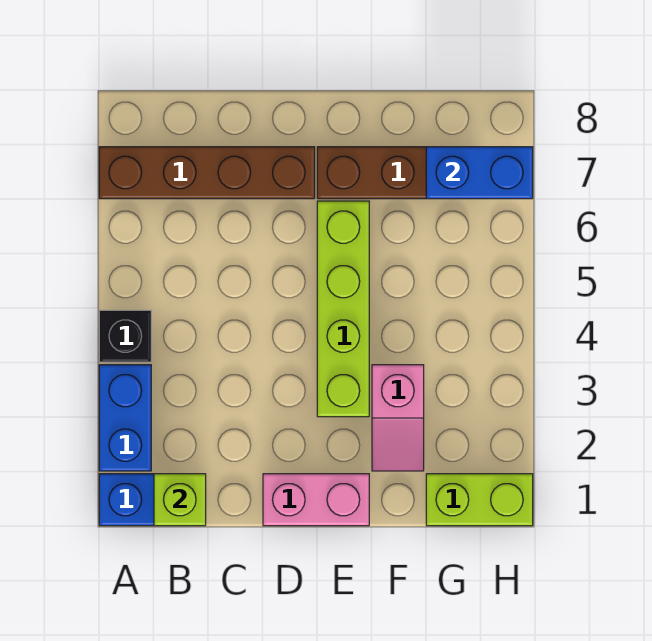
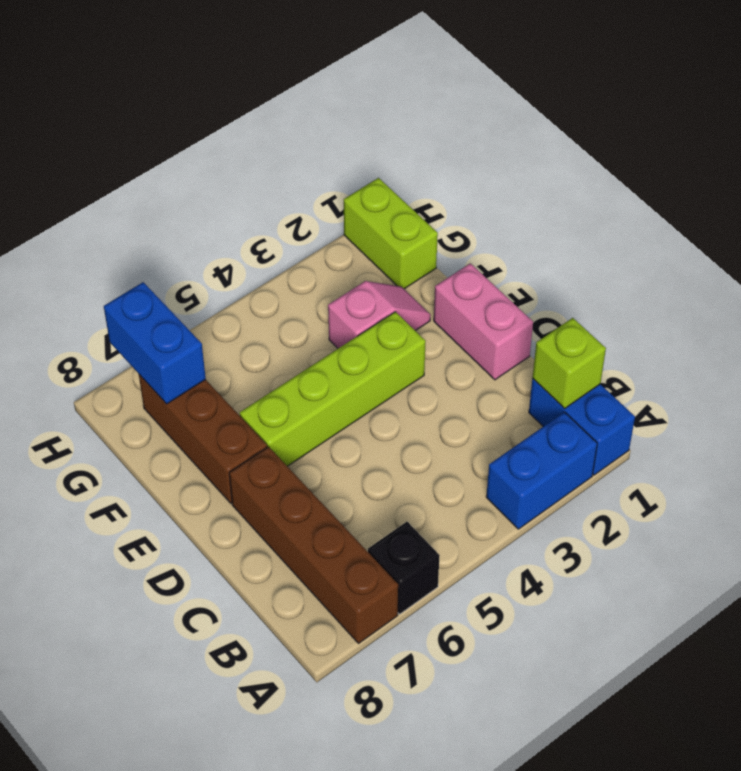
black brick A4 level 1 -> black brick A6 level 1

